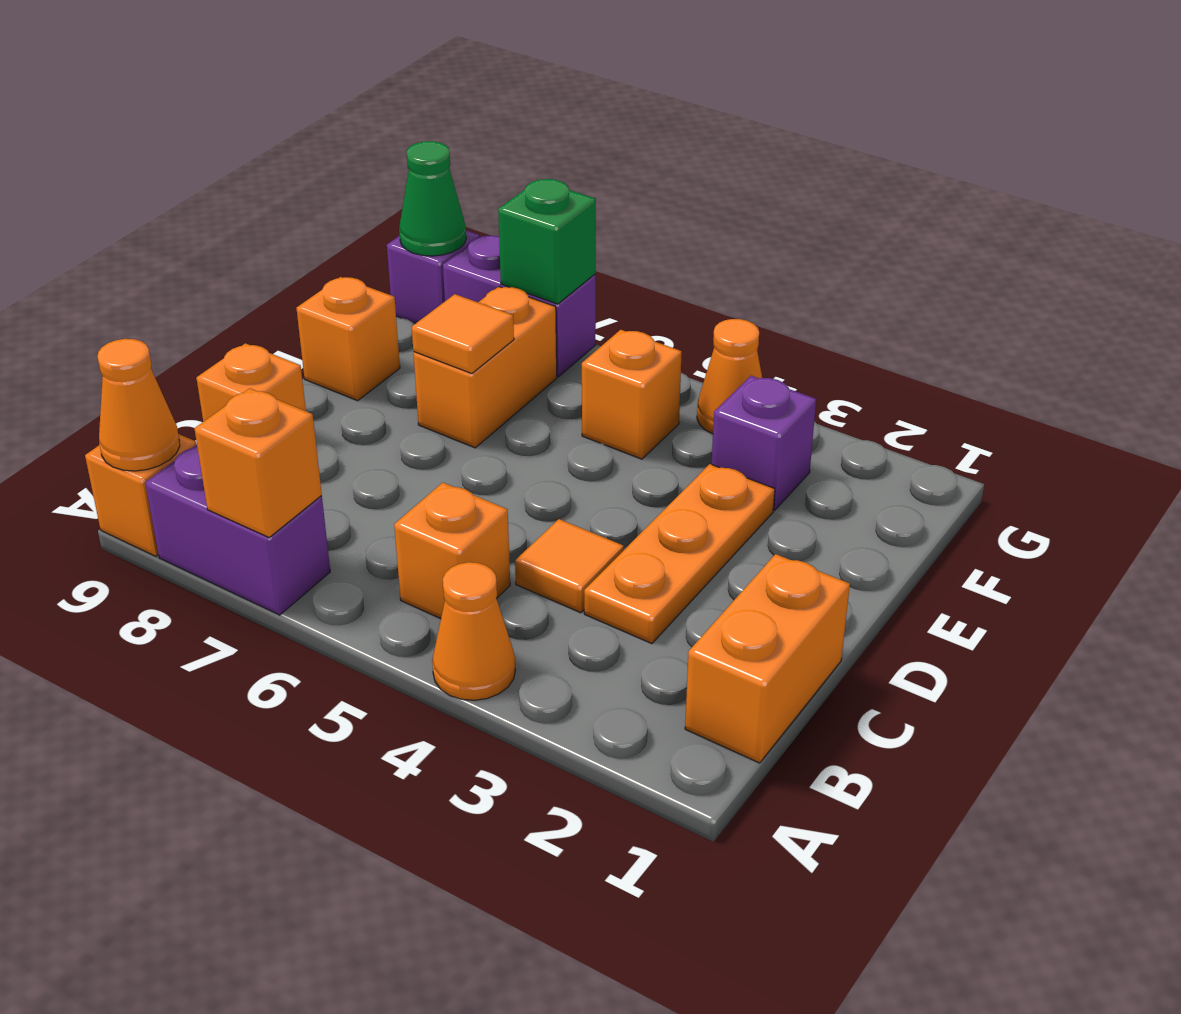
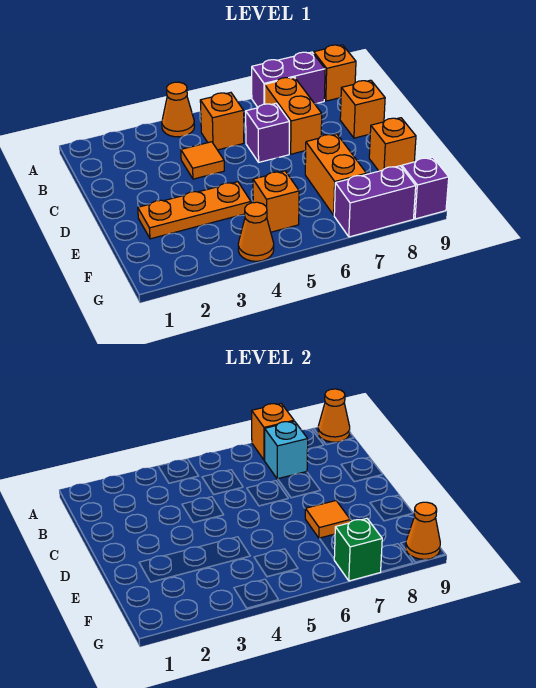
orange brick B1:C1 level 1 -> orange brick B7:C7 level 1
none -> cyan brick B7 level 2
orange plate C3:E3 level 1 -> orange plate E2:E4 level 1
purple brick F3 level 1 -> purple brick C6 level 1
green cone G9 level 2 -> orange cone G9 level 2

